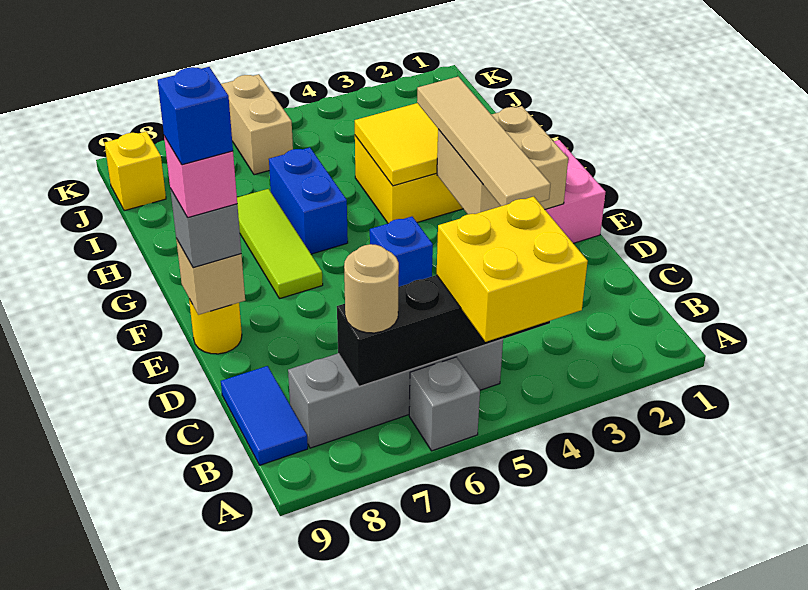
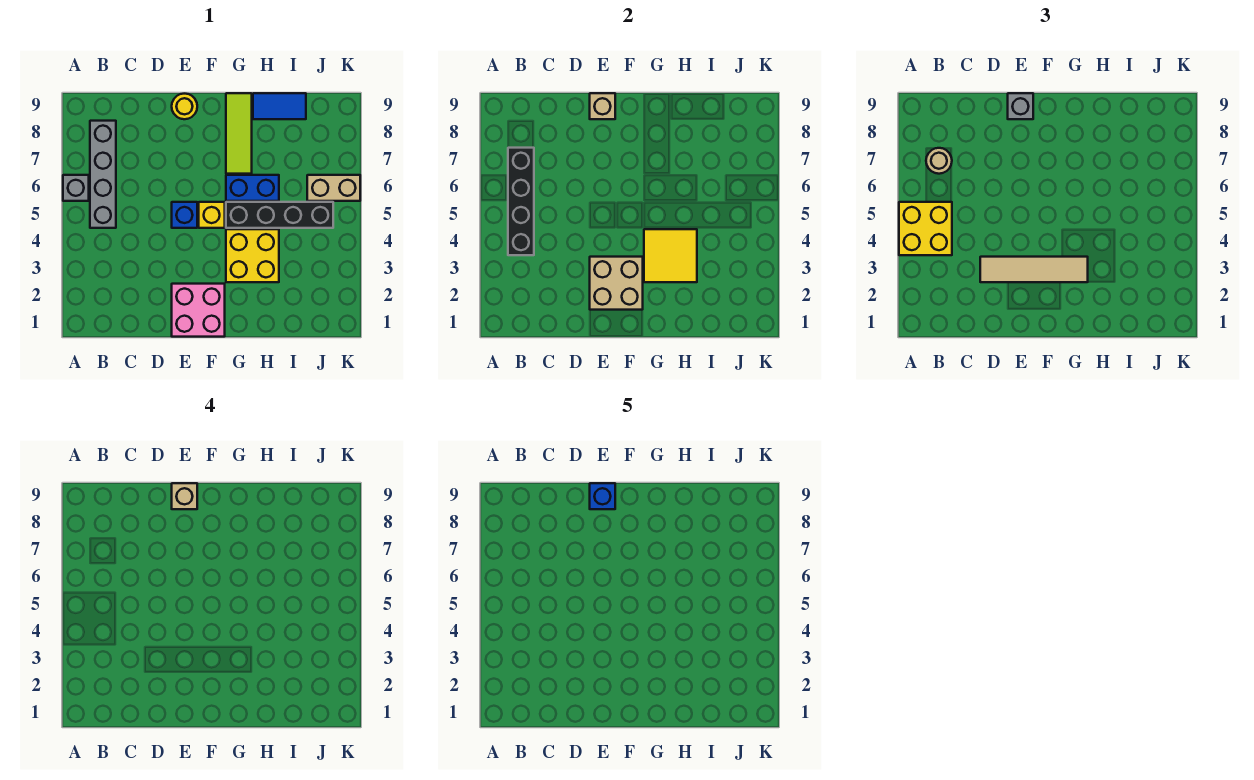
blue tile B9:C9 level 1 -> blue tile H9:I9 level 1
pink brick E9 level 4 -> tan brick E9 level 4
lime tile F7:H7 level 1 -> lime tile G7:G9 level 1
none -> black brick G5:J5 level 1
yellow brick J9 level 1 -> yellow brick F5 level 1

